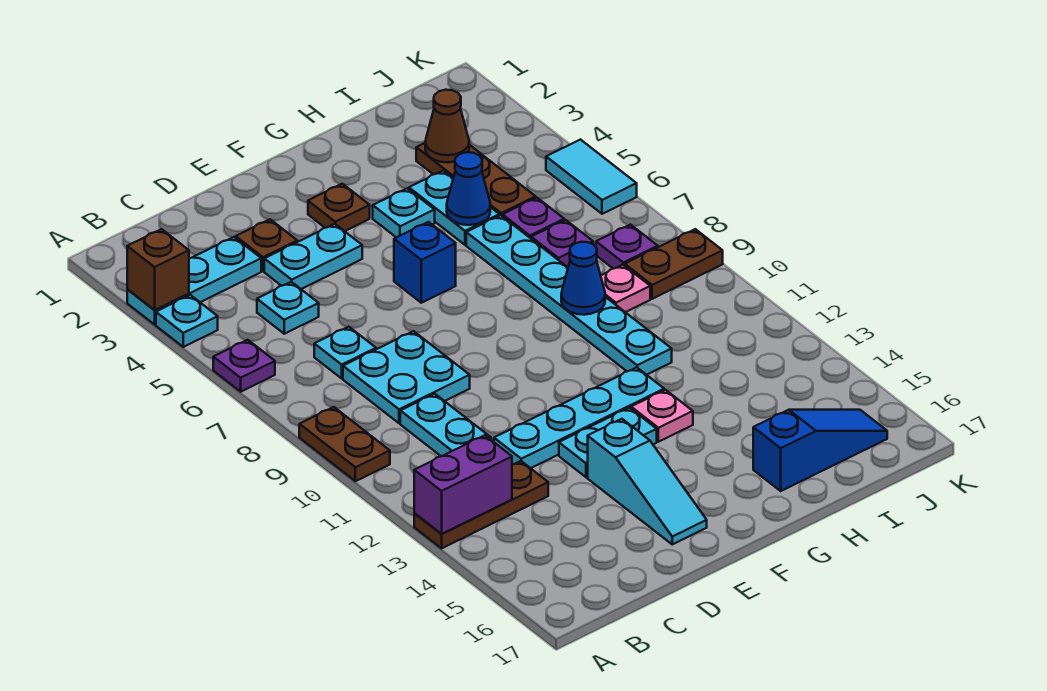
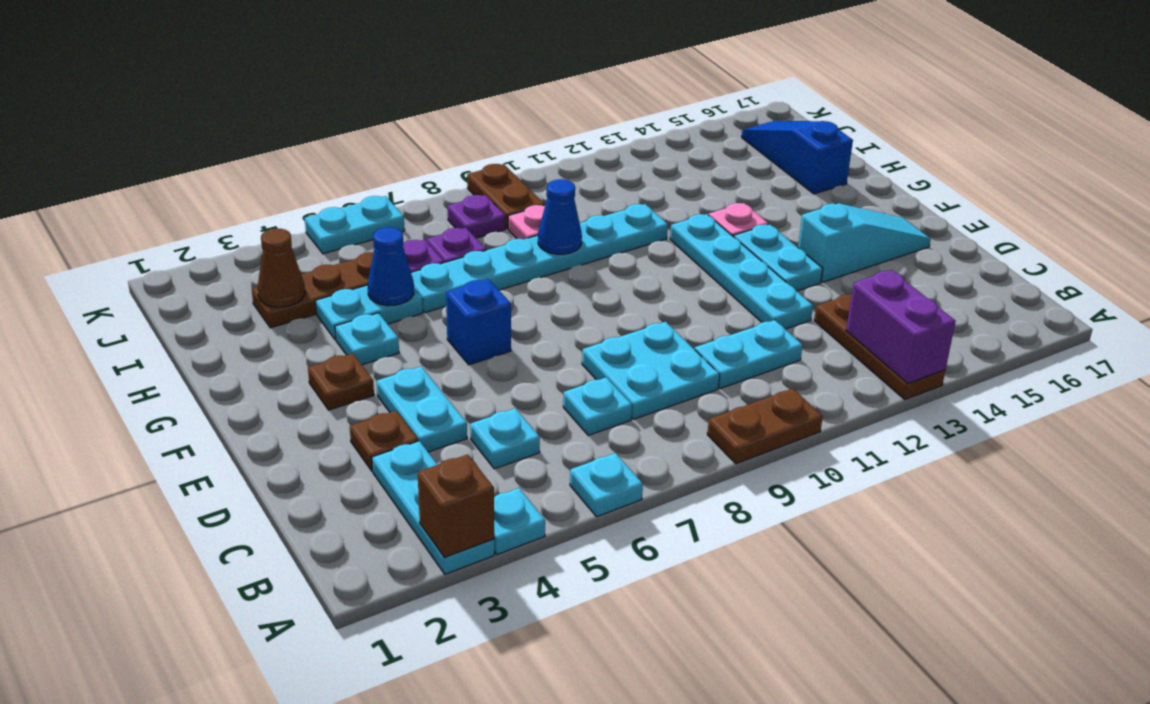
purple plate A6 level 1 -> cyan plate A6 level 1
cyan tile K5:K6 level 1 -> cyan plate K5:K6 level 1

